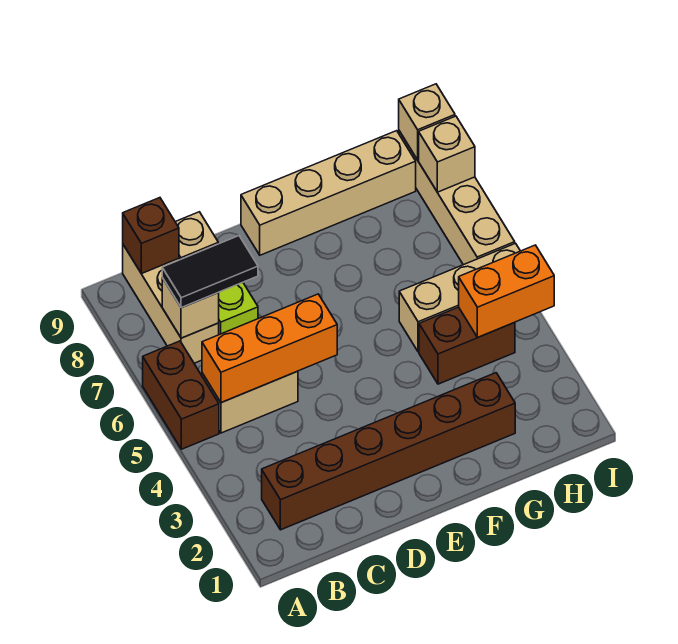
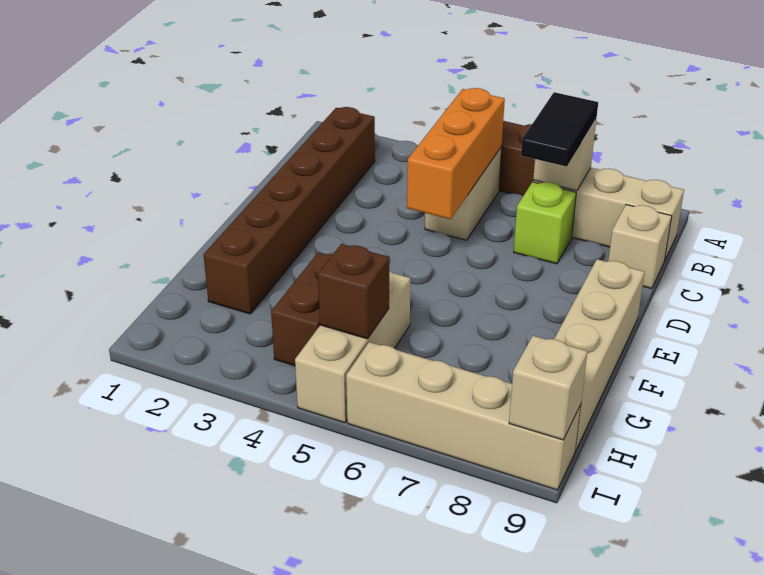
brown brick B9 level 2 -> brown brick H5 level 2
orange brick H4:I4 level 2 -> none
tan brick I8 level 2 -> none

